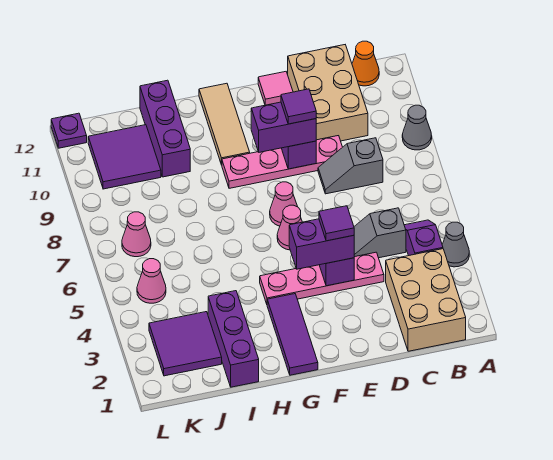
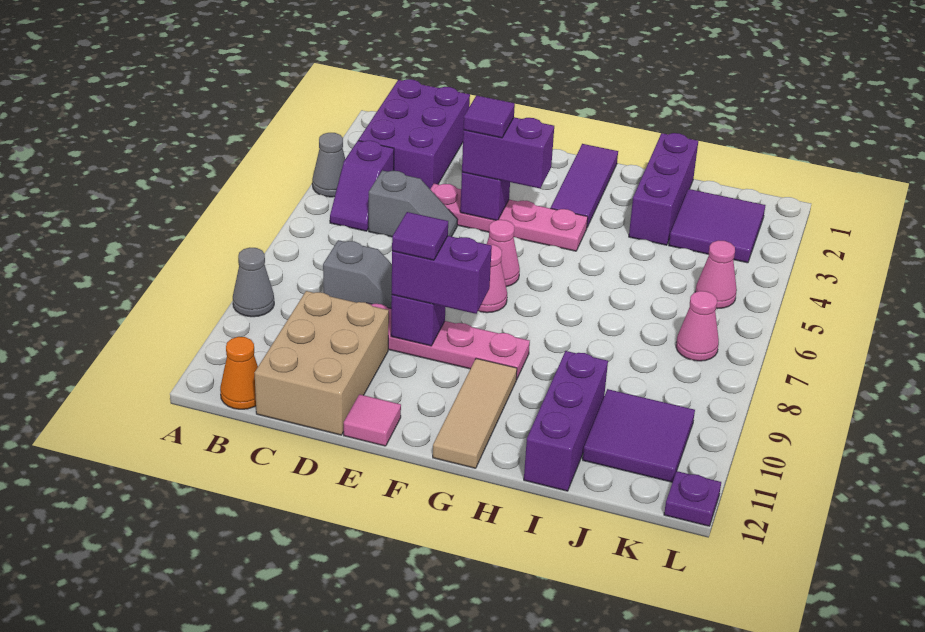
tan brick B1:C3 level 1 -> purple brick B1:C3 level 1

